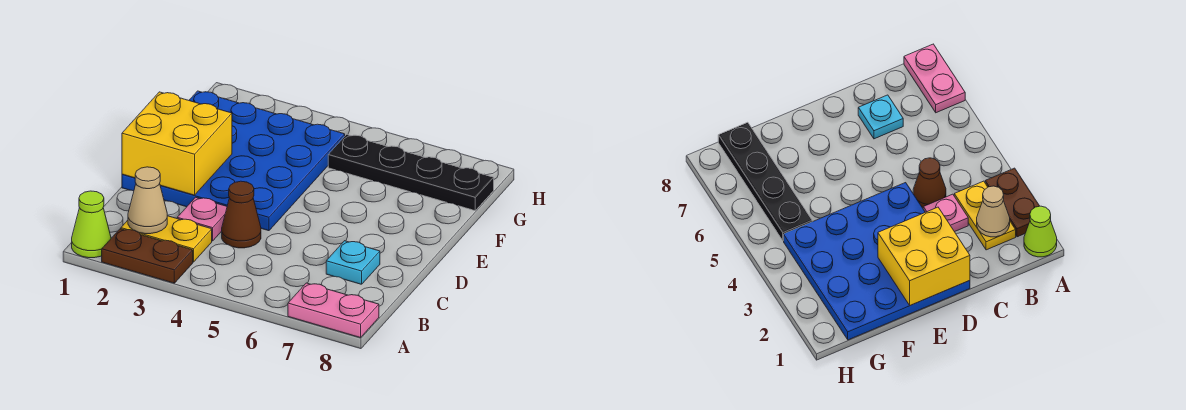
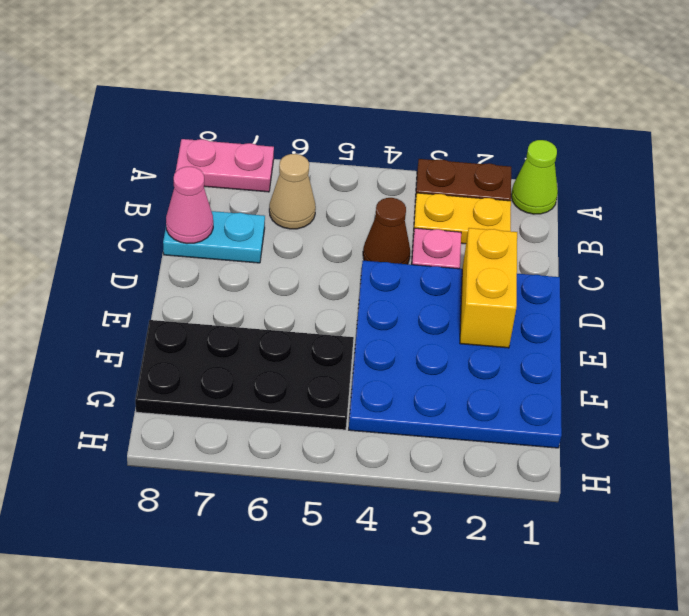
tan cone B2 level 2 -> tan cone B6 level 1
cyan plate C7 level 1 -> cyan plate C7:C8 level 1
none -> pink cone C8 level 2
yellow brick D1:E2 level 2 -> yellow brick D2:E2 level 2
black plate G5:G8 level 1 -> black plate F5:G8 level 1

